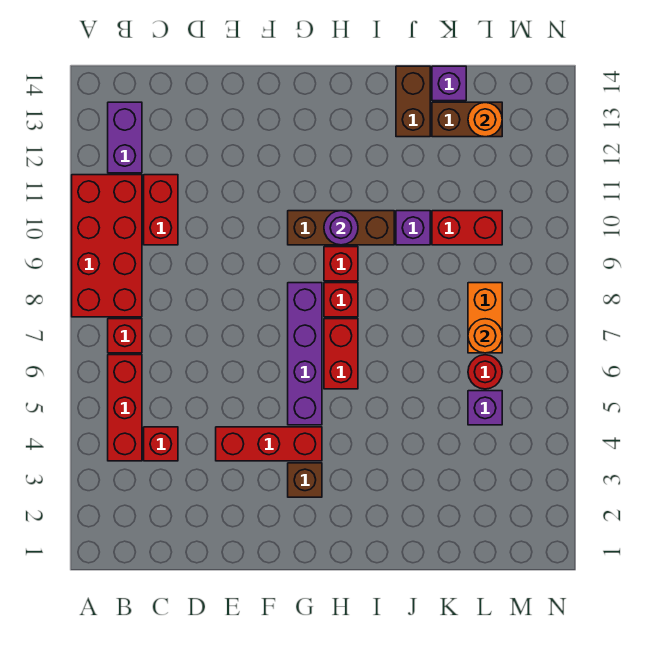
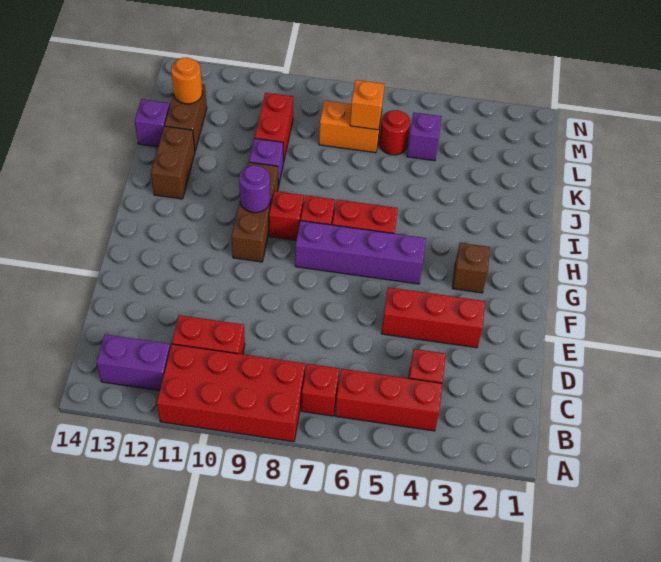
red brick E4:G4 level 1 -> red brick E3:E5 level 1
brown brick J13:J14 level 1 -> brown brick I13:J13 level 1
orange round brick L7 level 2 -> orange brick L7 level 2

